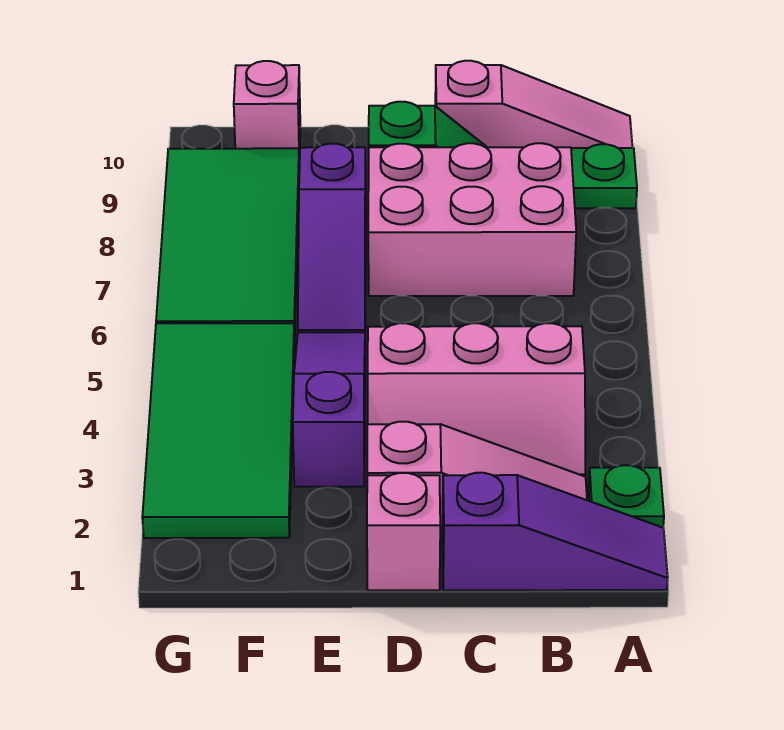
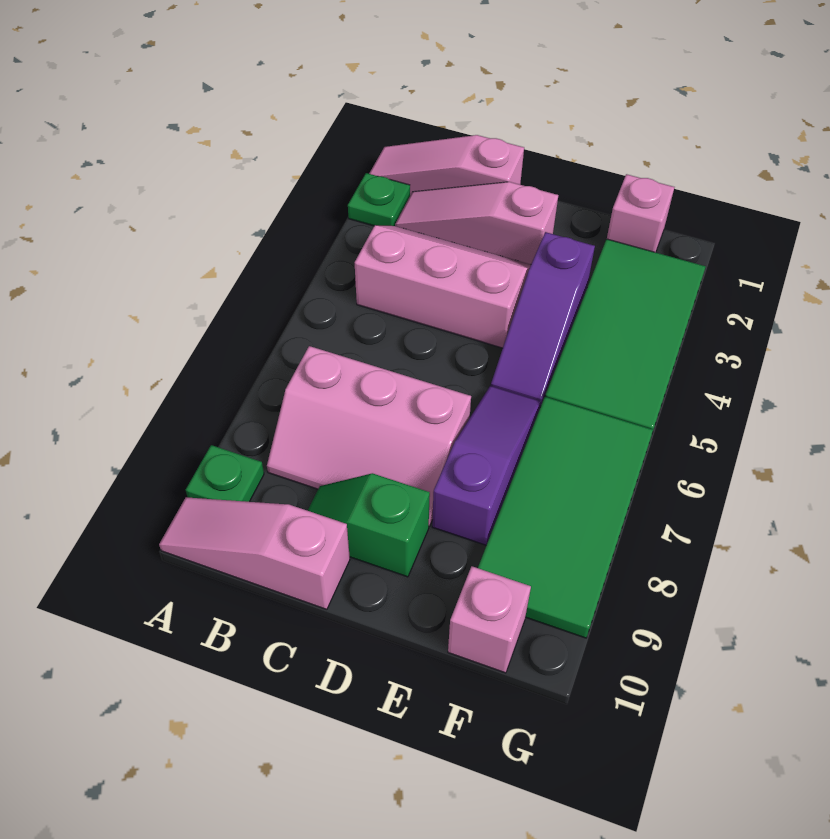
purple slope A1:C1 level 1 top C -> pink slope A1:C1 level 1 top C
pink brick B7:D8 level 1 -> pink slope B7:D8 level 1 top 7
pink brick D1 level 1 -> pink brick F1 level 1

